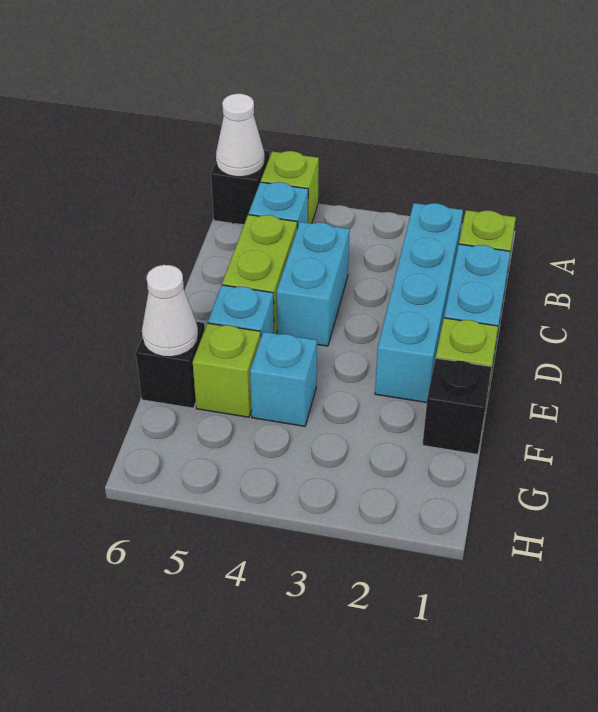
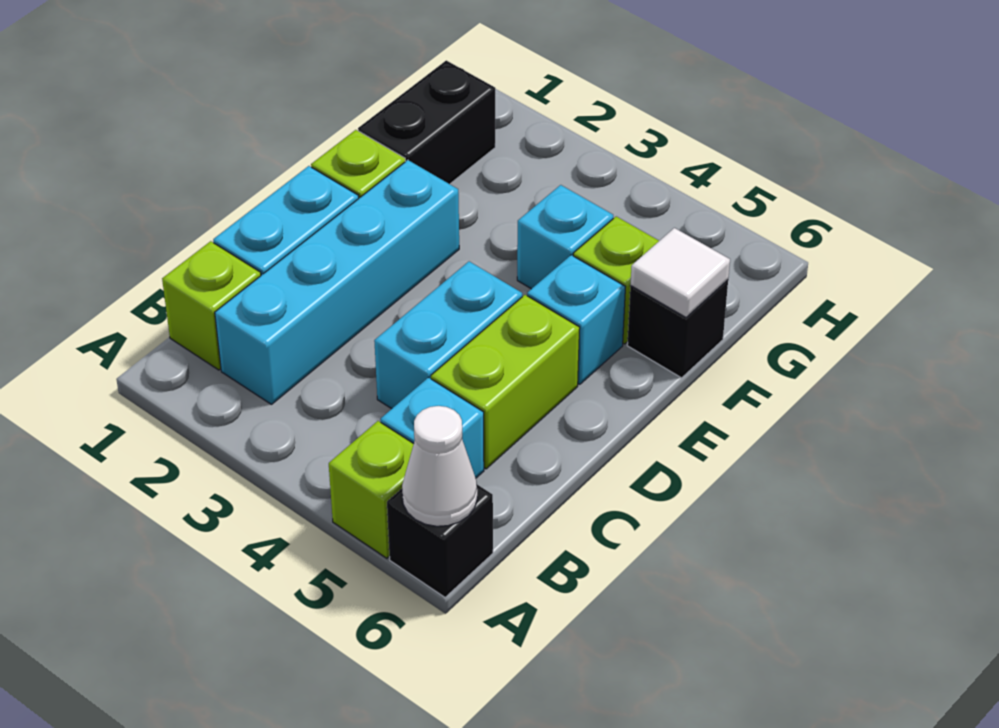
black brick F1 level 1 -> black brick F1:G1 level 1
white cone F6 level 2 -> white tile F6 level 2

